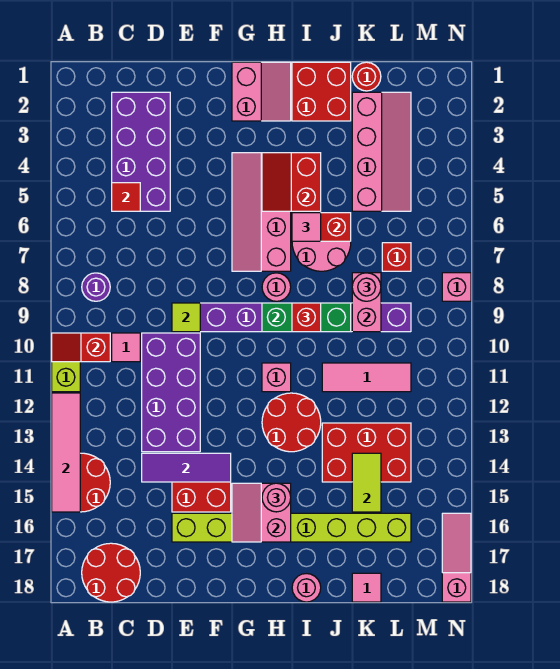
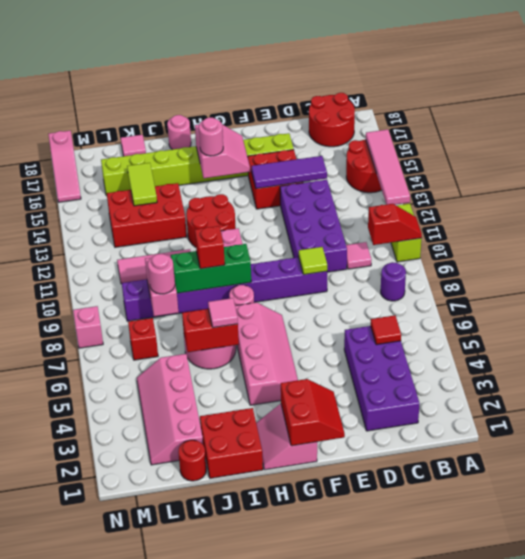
red slope H4:I5 level 2 top I -> red slope F1:G2 level 2 top G

